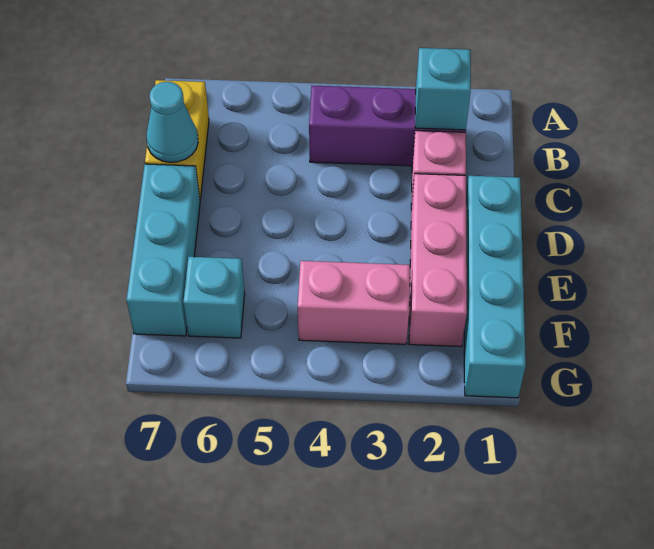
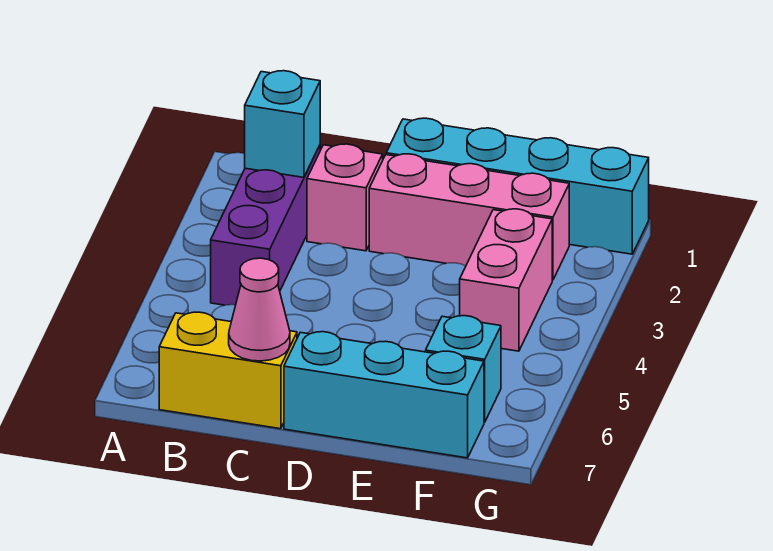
cyan cone C7 level 2 -> pink cone C7 level 2

